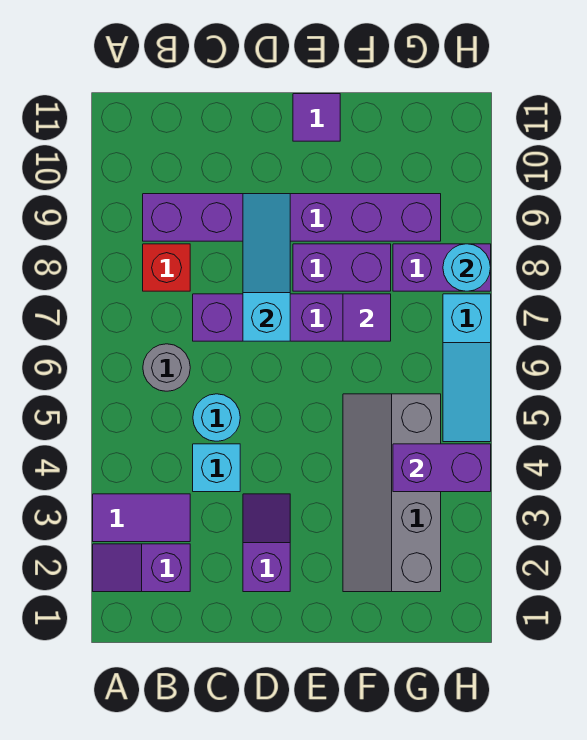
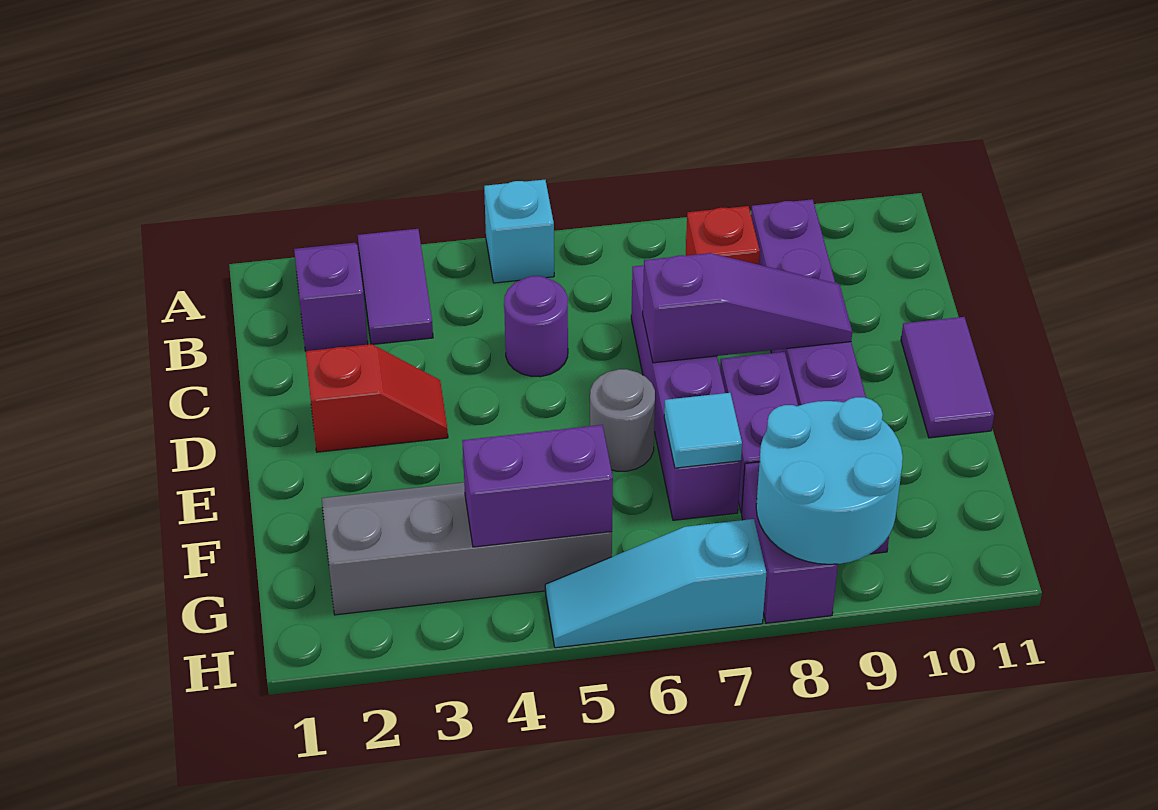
grey round brick B6 level 1 -> grey round brick E6 level 1
cyan brick C4 level 1 -> cyan brick A5 level 1
cyan round brick C5 level 1 -> purple round brick C5 level 1
purple slope D2:D3 level 1 top 2 -> red slope D2:D3 level 1 top 2
cyan slope D7:D9 level 2 top 7 -> purple slope D7:D9 level 2 top 7
purple tile E11 level 1 -> purple tile D11:E11 level 1
purple tile F7 level 2 -> cyan tile F7 level 2
purple brick G4:H4 level 2 -> purple brick G4:G5 level 2
cyan round brick H8 level 2 -> cyan round brick G8:H9 level 2

